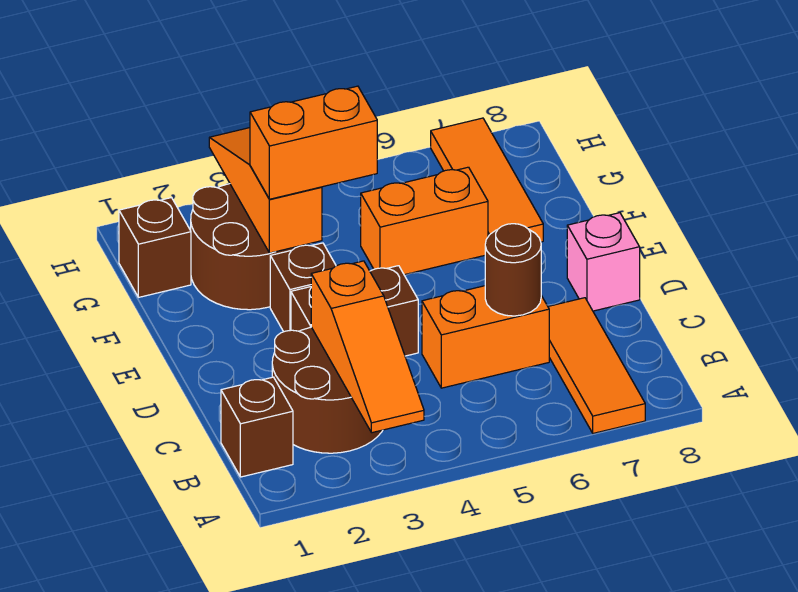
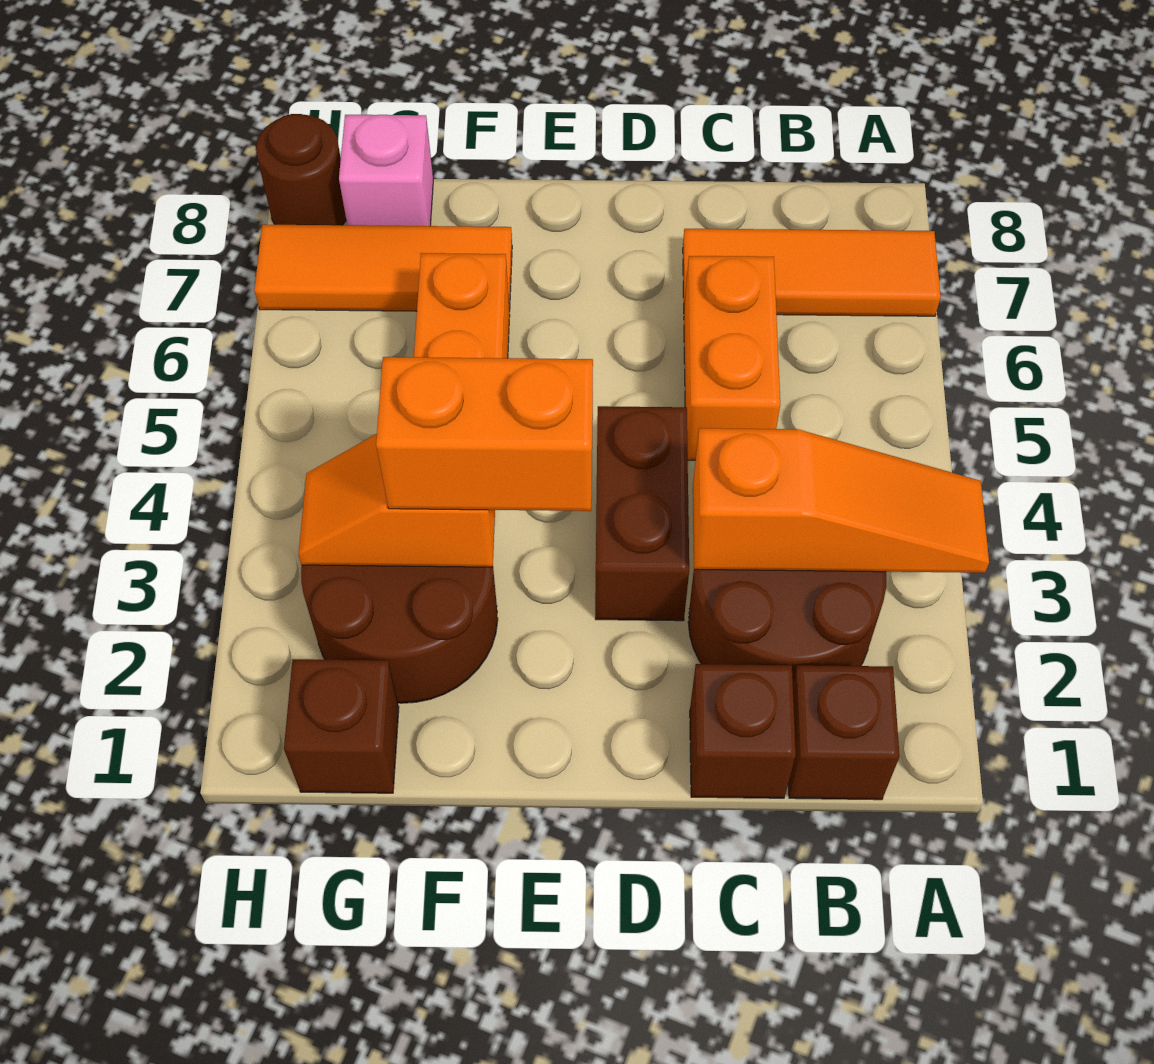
brown round brick C6 level 2 -> brown round brick H8 level 1
pink brick D8 level 1 -> pink brick G8 level 1
brown brick E3 level 1 -> brown brick C1 level 1
orange slope F3:H3 level 2 top F -> orange slope F3:G3 level 2 top F
orange brick F3:F4 level 3 -> orange brick E3:F3 level 3

